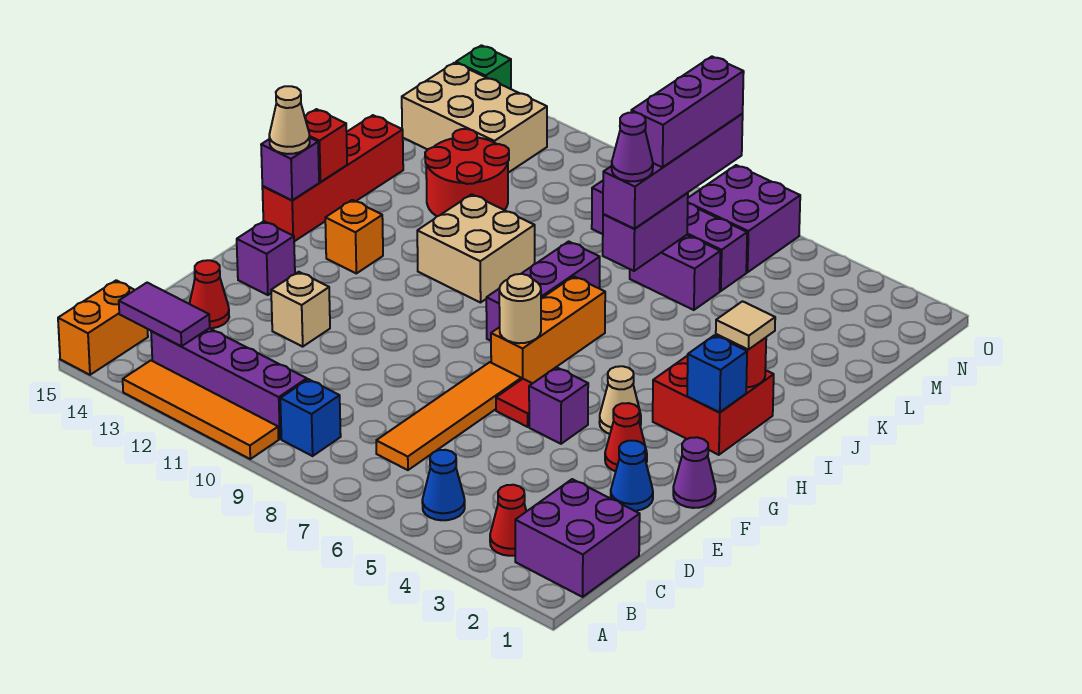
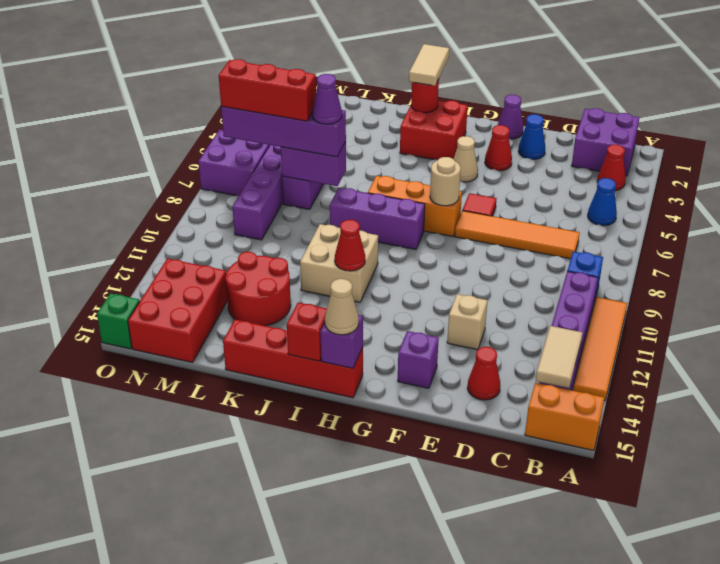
purple tile B13:B14 level 2 -> tan tile B13:B14 level 2
purple brick F5 level 1 -> none
blue brick H2 level 2 -> none
orange brick H13 level 1 -> none
tan tile I2 level 3 -> tan tile I1:I2 level 3
none -> red cone I11 level 2
purple brick L7:N7 level 4 -> red brick L7:N7 level 4
tan brick M13:N15 level 1 -> red brick M13:N15 level 1

